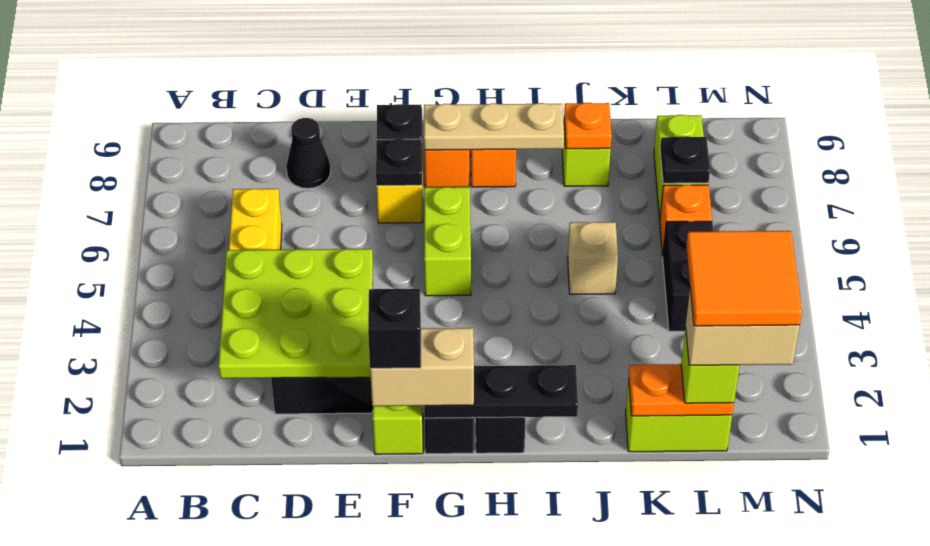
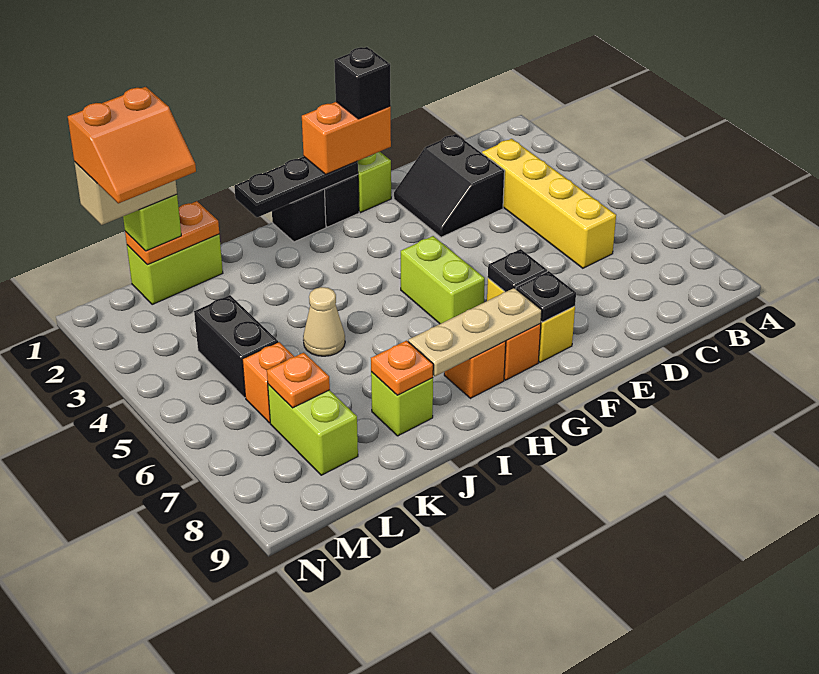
lime plate C2:E4 level 2 -> none
black cone D8 level 1 -> none
tan brick F1:G1 level 3 -> orange brick F1:G1 level 3
tan brick J5 level 1 -> tan cone J5 level 1
orange tile L1:M2 level 5 -> orange slope L1:M2 level 5 top 1
black plate L7 level 2 -> orange plate L7 level 2

